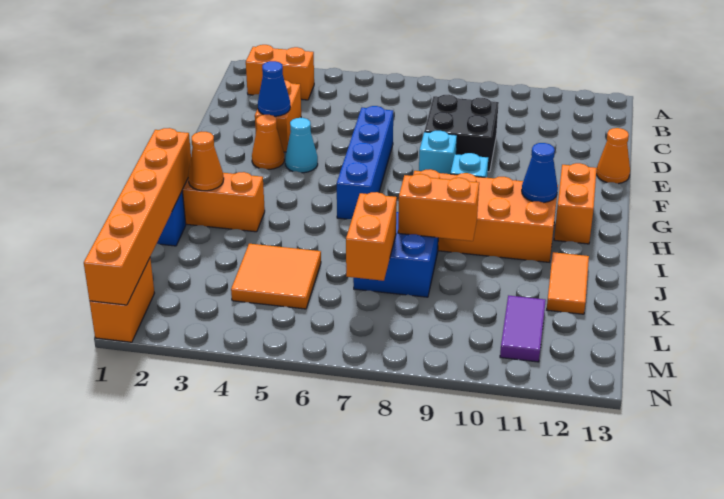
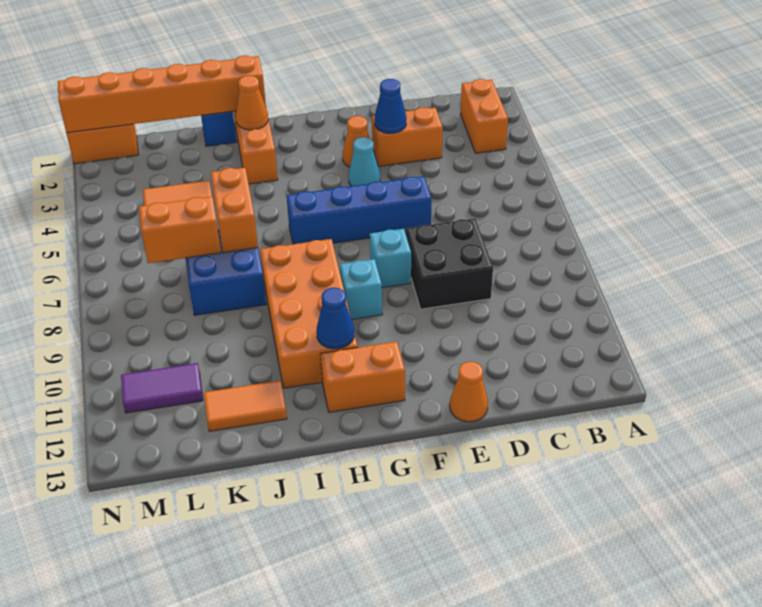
orange brick J8:J9 level 2 -> orange brick J6:J7 level 2

